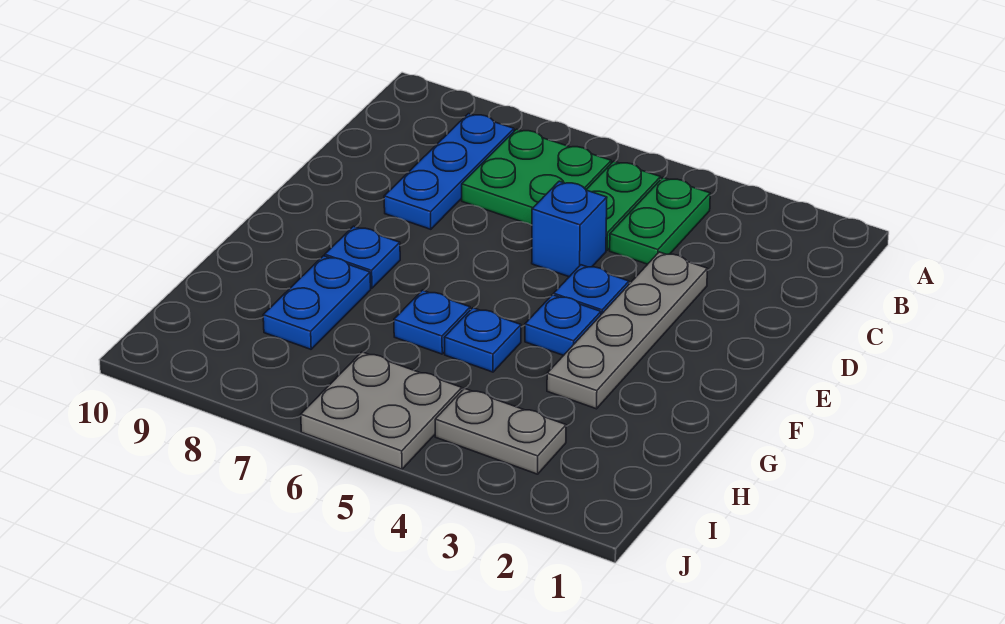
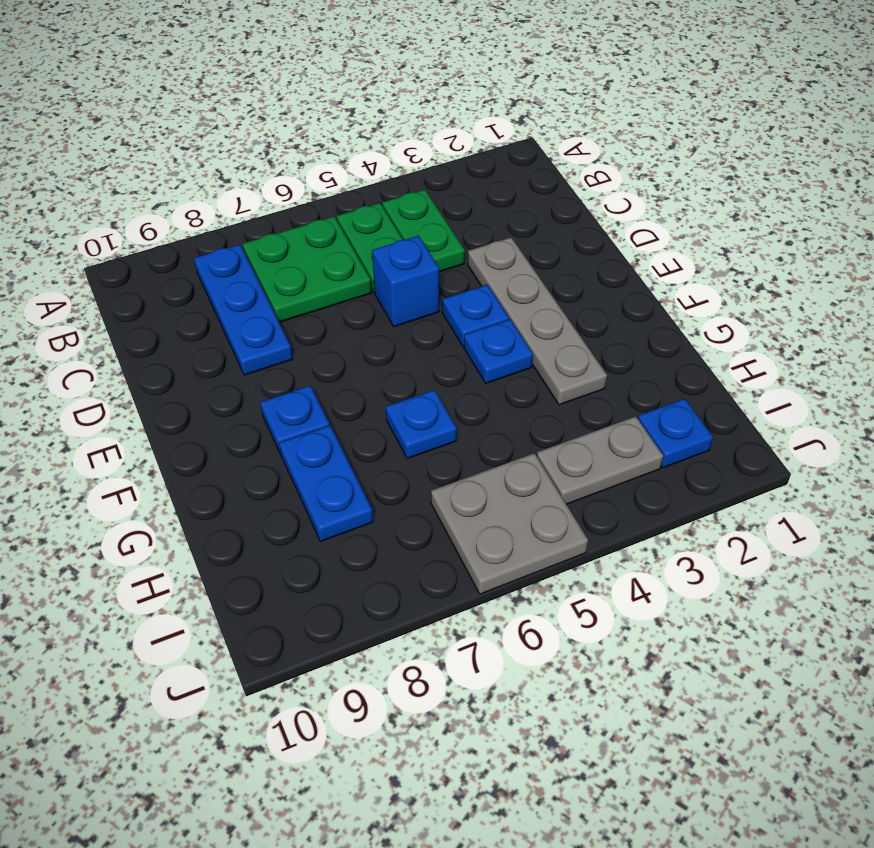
blue plate G5 level 1 -> blue plate I2 level 1

